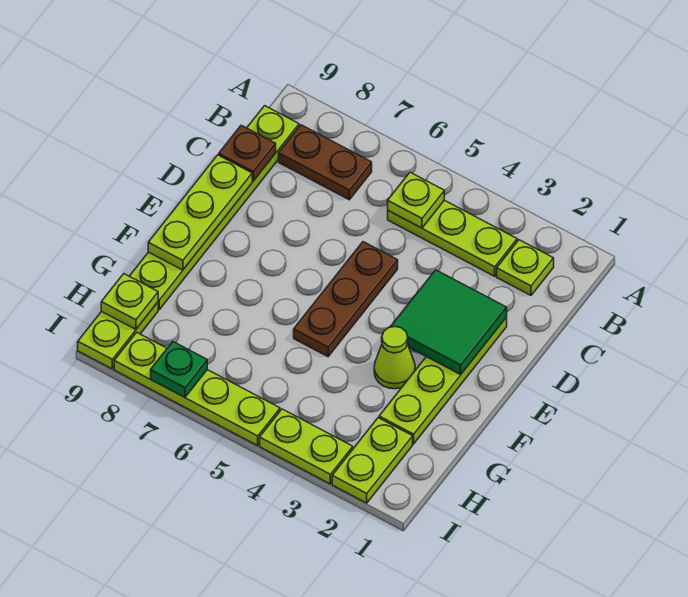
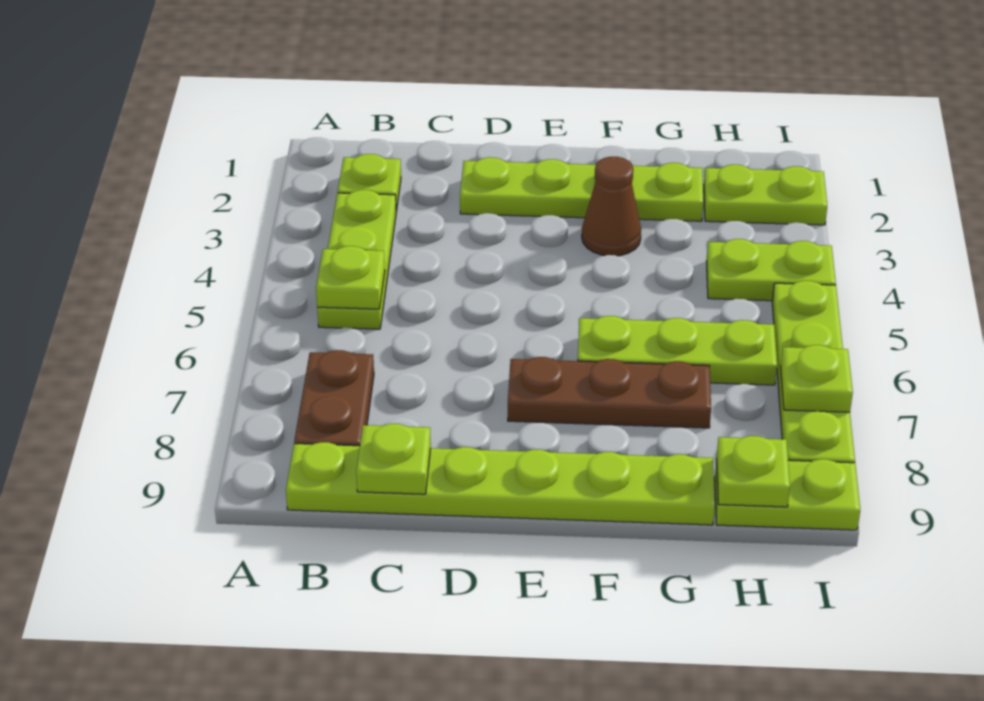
brown plate C9 level 2 -> lime plate C9 level 2
green tile D2:E3 level 2 -> none
brown plate D5:F5 level 1 -> brown plate E7:G7 level 1
lime plate D9:F9 level 2 -> lime plate F6:H6 level 1
lime cone F3 level 1 -> brown cone F3 level 1
lime plate I3:I4 level 1 -> lime plate H4:I4 level 1
green plate I7 level 2 -> lime plate I7 level 2

